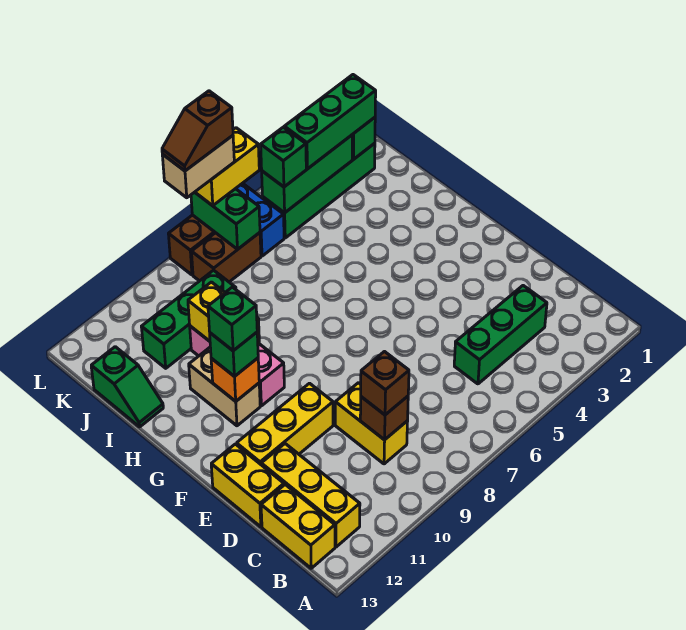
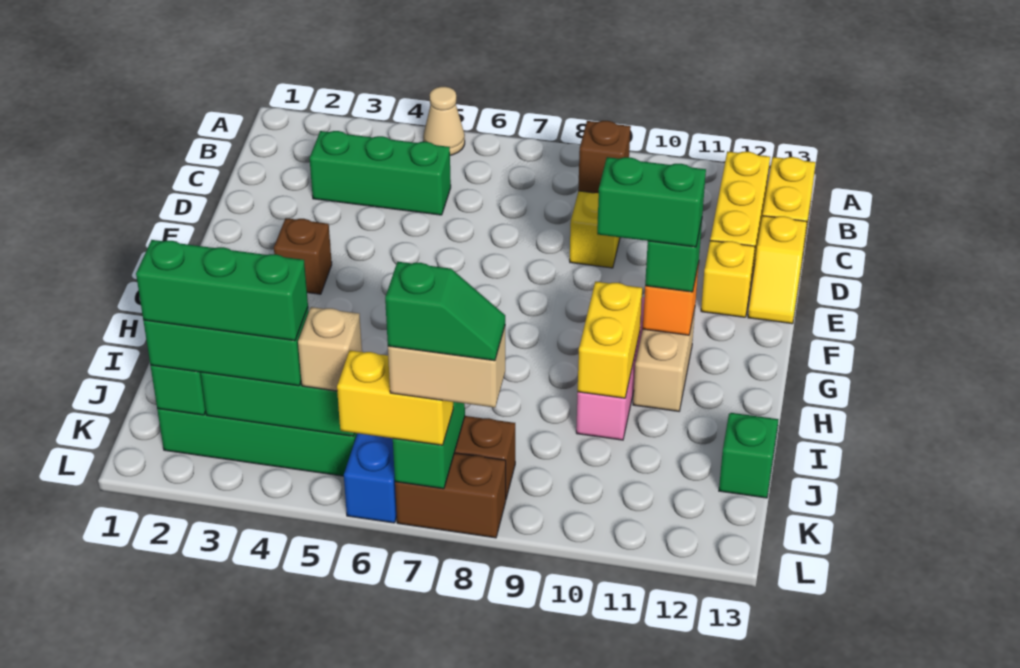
none -> tan cone A5 level 1
brown brick C9 level 3 -> brown brick F3 level 1
yellow brick D13:E13 level 1 -> yellow slope D13:E13 level 1 top D
yellow brick E10:E12 level 1 -> yellow brick E12 level 1
green brick G11 level 4 -> green brick G10:G11 level 4
green brick J9:J11 level 1 -> green brick K2:K4 level 4
green brick K5 level 3 -> tan brick K5 level 3
brown slope L7:L8 level 5 top 7 -> green slope L7:L8 level 5 top 7

